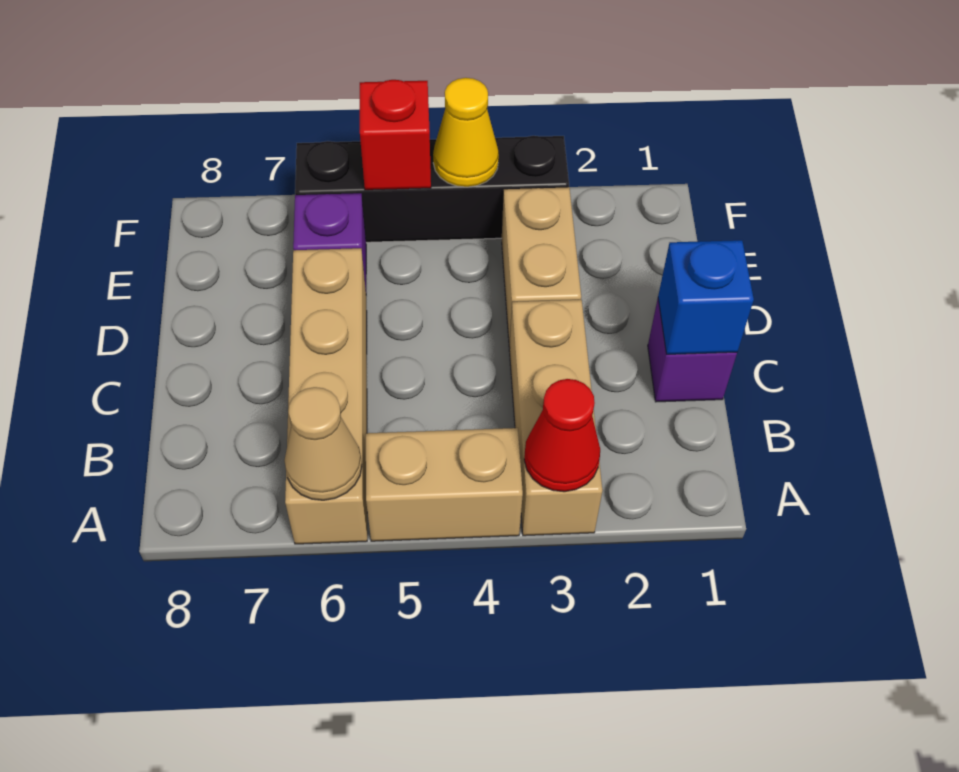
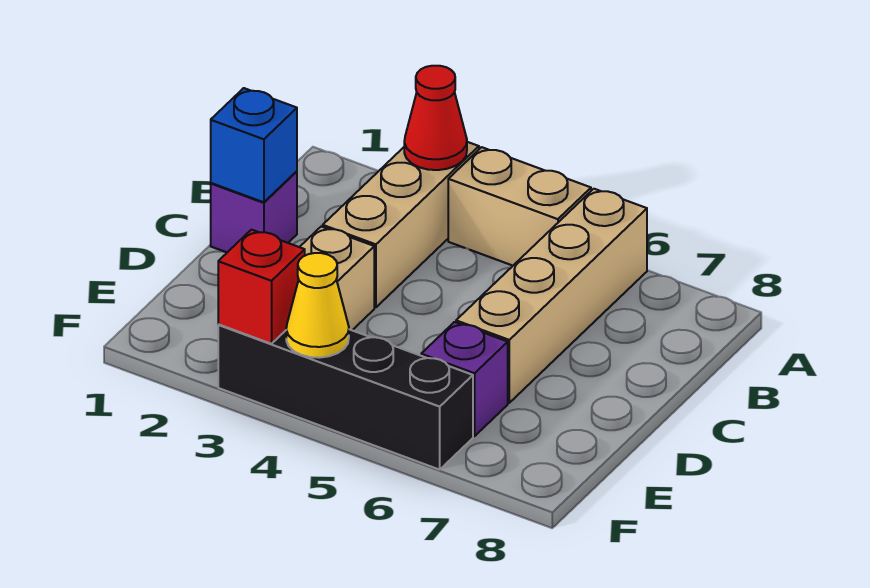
tan cone A6 level 2 -> none
red brick F5 level 2 -> red brick F3 level 2

